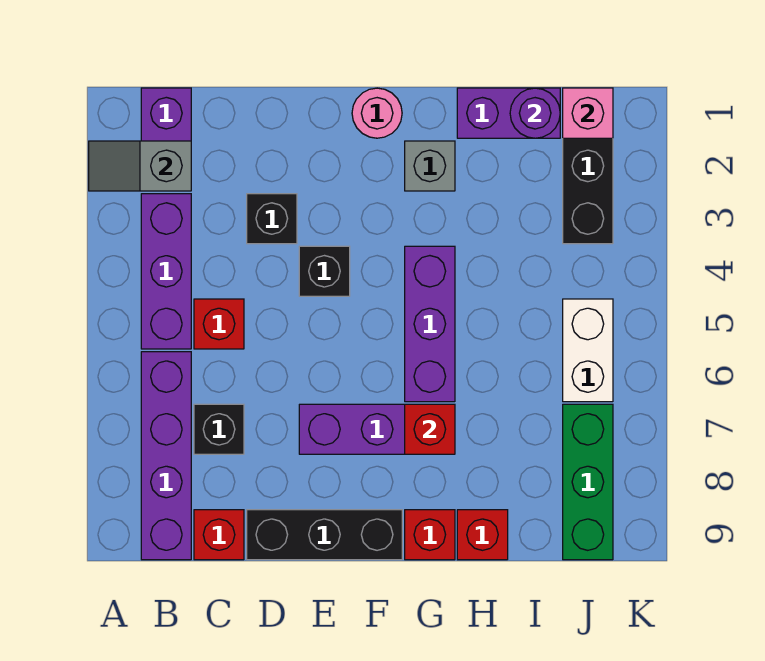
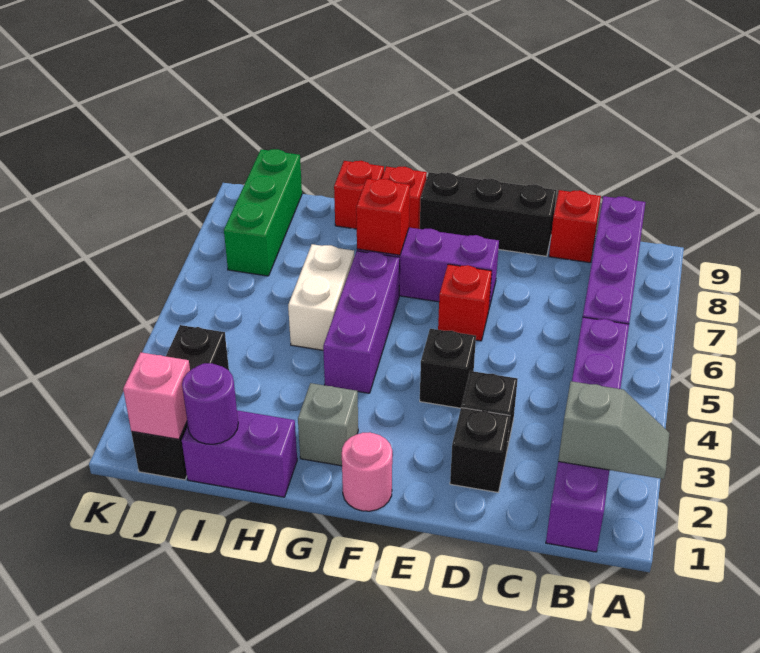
red brick C5 level 1 -> red brick E6 level 1
black brick C7 level 1 -> black brick D2 level 1
white brick J5:J6 level 1 -> white brick H5:H6 level 1

